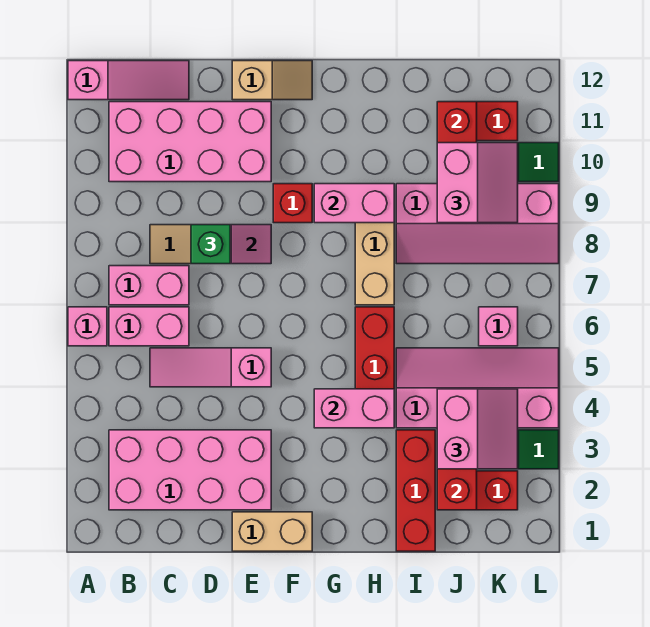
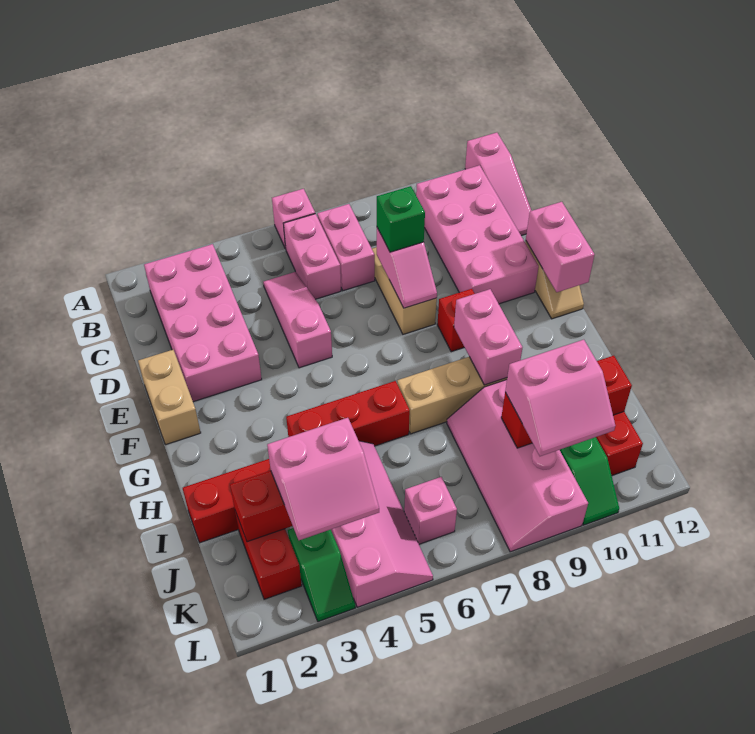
pink brick G4:H4 level 2 -> pink brick E12:F12 level 2

